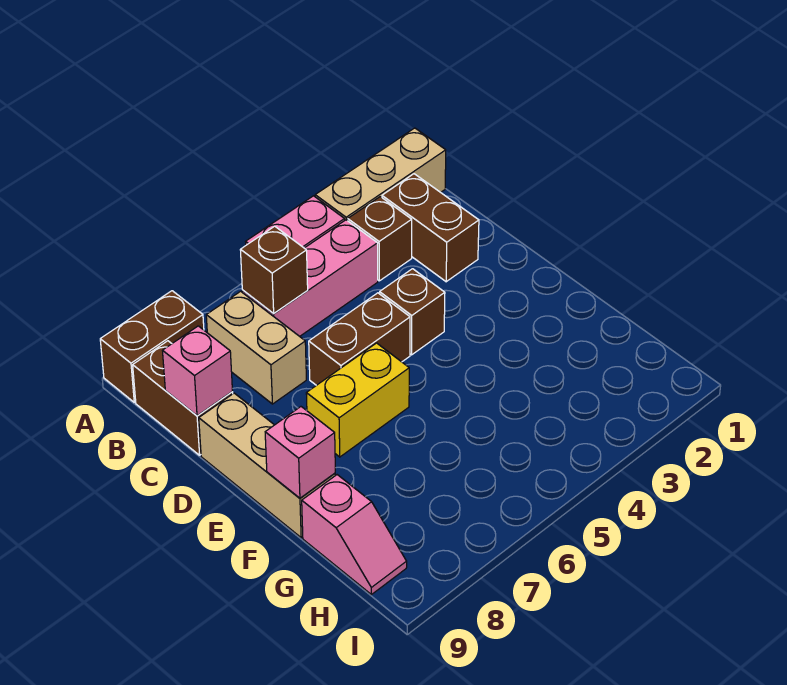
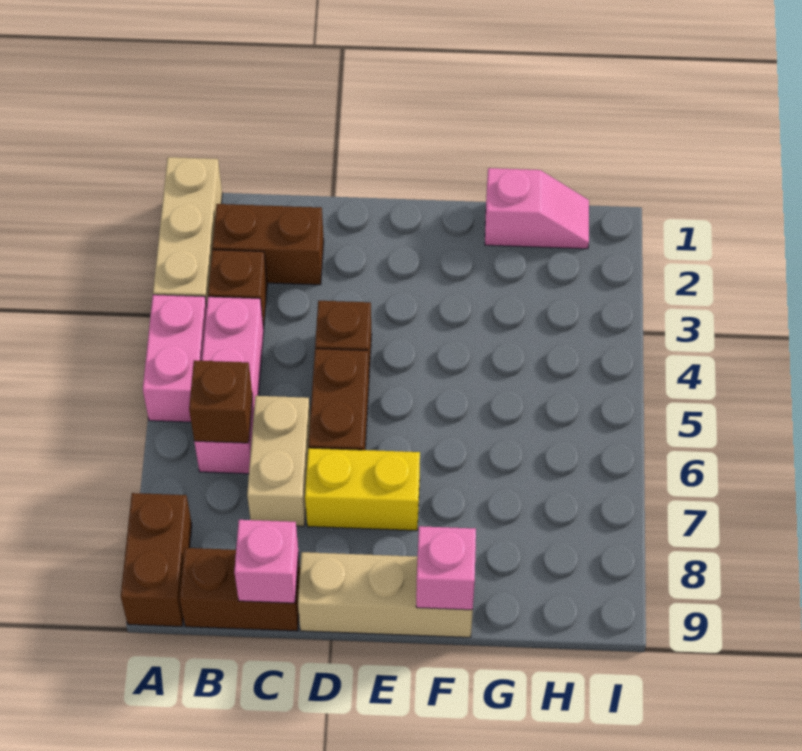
tan brick B7:C7 level 1 -> tan brick C6:C7 level 1
yellow brick E6:E7 level 1 -> yellow brick D7:E7 level 1
pink slope G9:H9 level 1 top G -> pink slope G1:H1 level 1 top G

